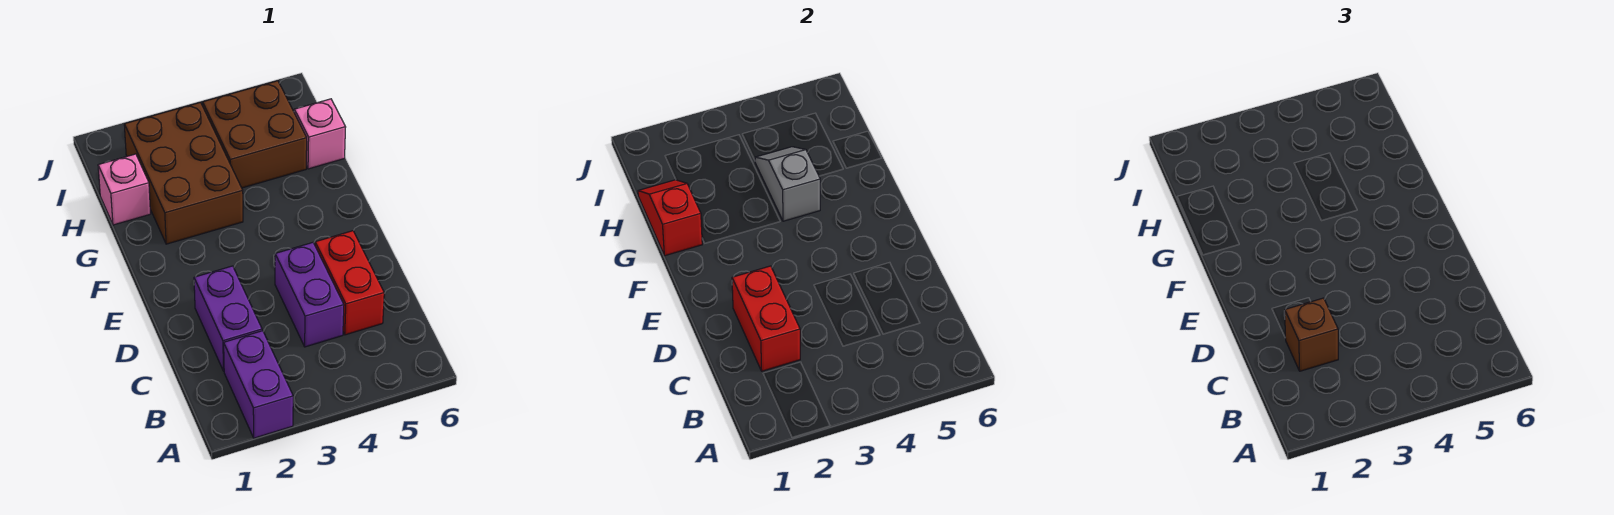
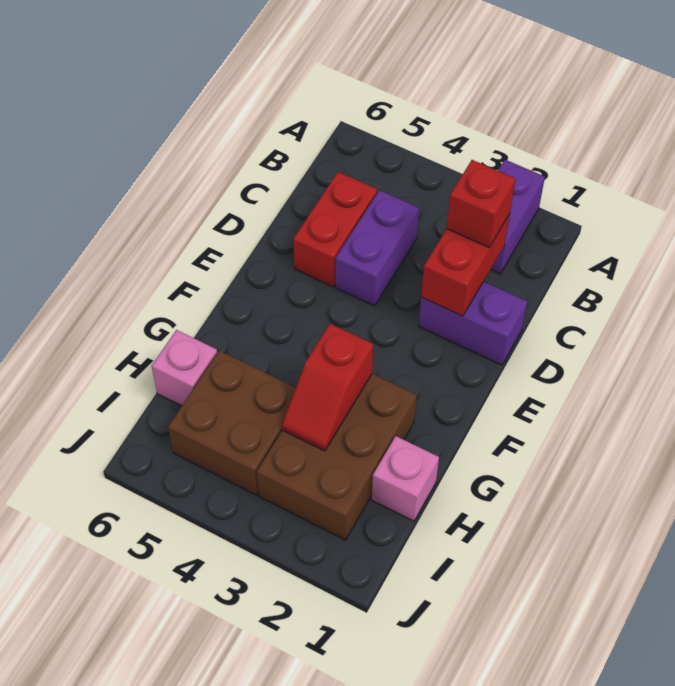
purple brick C2:D2 level 1 -> purple brick D1:D2 level 1
brown brick C2 level 3 -> red brick C2 level 3
red slope G1:H1 level 2 top G -> red slope G3:H3 level 2 top G
grey slope G4:H4 level 2 top G -> none

